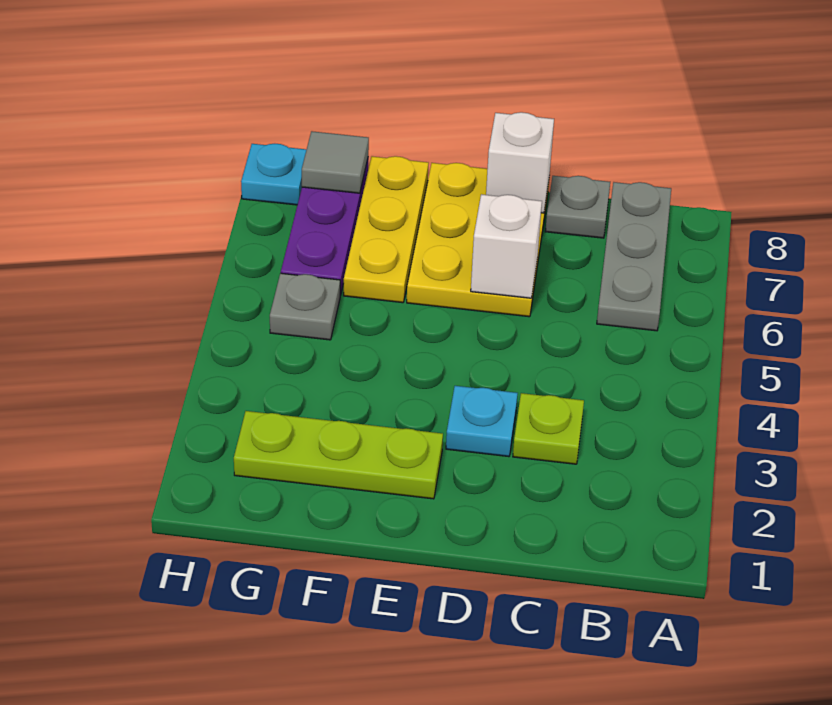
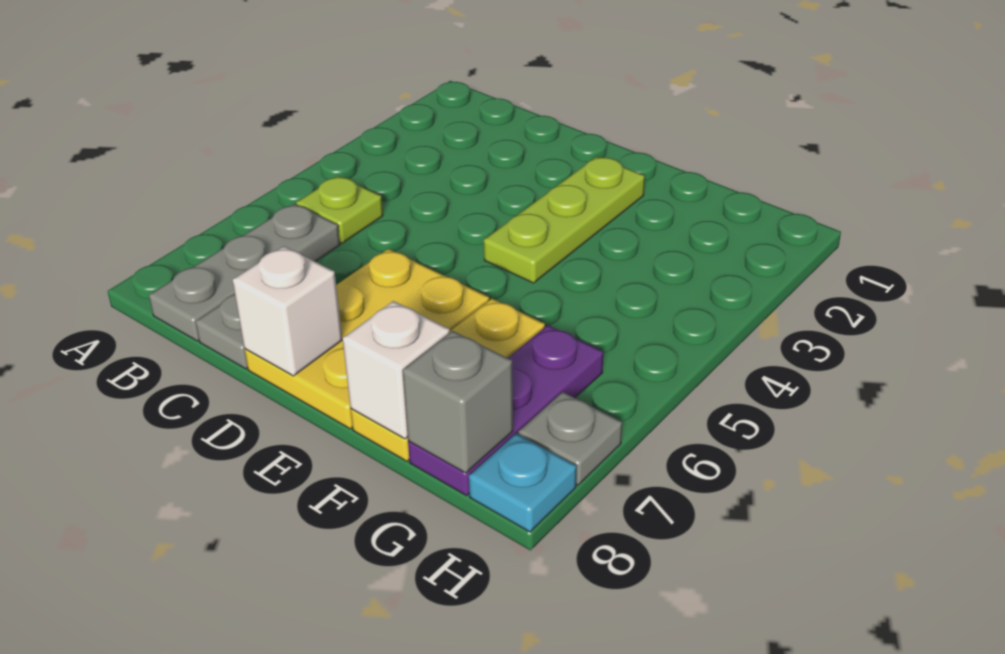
lime plate C3 level 1 -> lime plate B5 level 1
cyan plate D3 level 1 -> none
white brick D6 level 2 -> white brick F8 level 2
lime plate E2:G2 level 1 -> lime plate E2:E4 level 1
grey plate G5 level 1 -> grey plate H7 level 1
grey tile G8 level 2 -> grey brick G8 level 2

